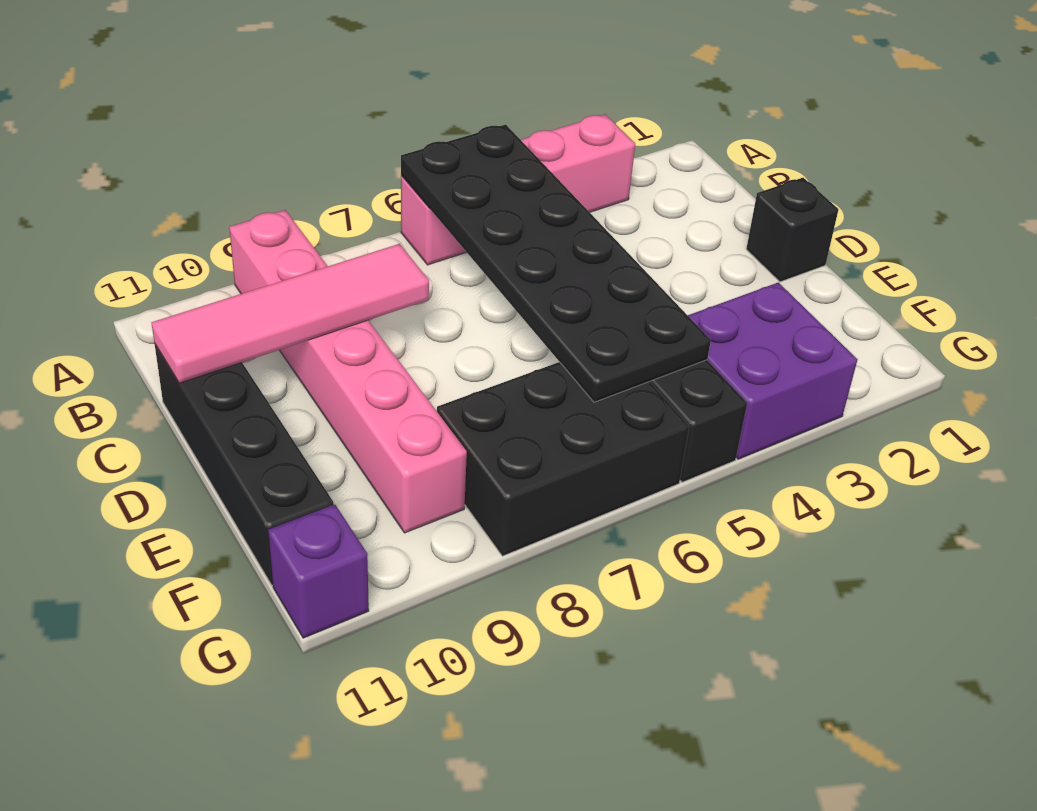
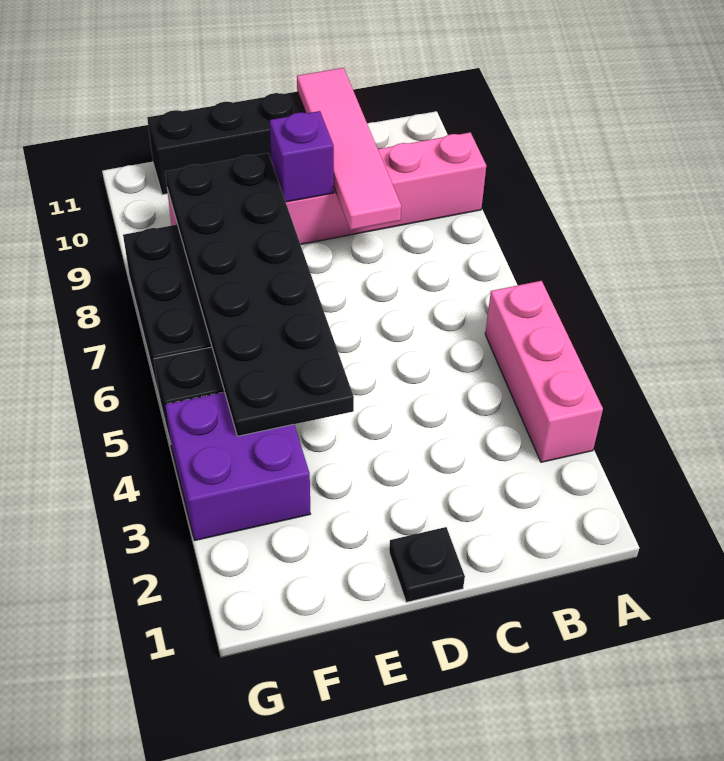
pink brick A3:A6 level 1 -> pink brick A3:A5 level 1
black plate A5:F6 level 2 -> black plate E4:F9 level 2
black brick D1 level 1 -> black plate D1 level 1
purple brick G11 level 1 -> purple brick D9 level 2

